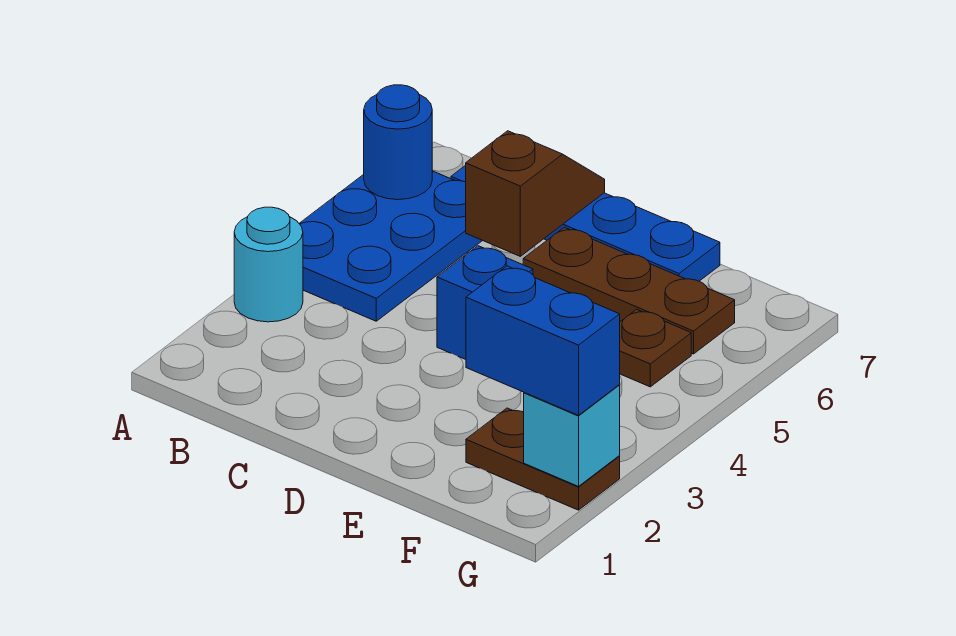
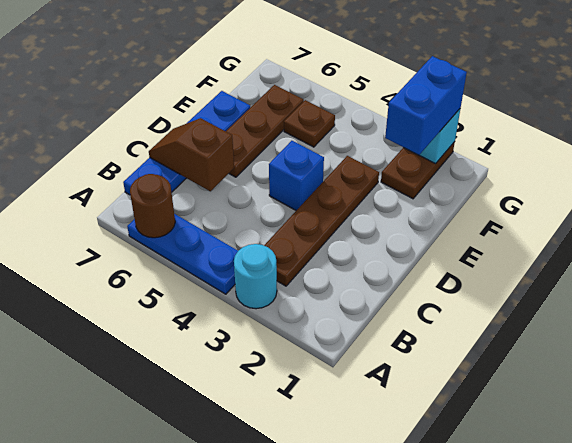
blue plate A4:B6 level 1 -> blue plate A4:A6 level 1
blue round brick A6 level 2 -> brown round brick A6 level 2
none -> brown plate B3:E3 level 1

